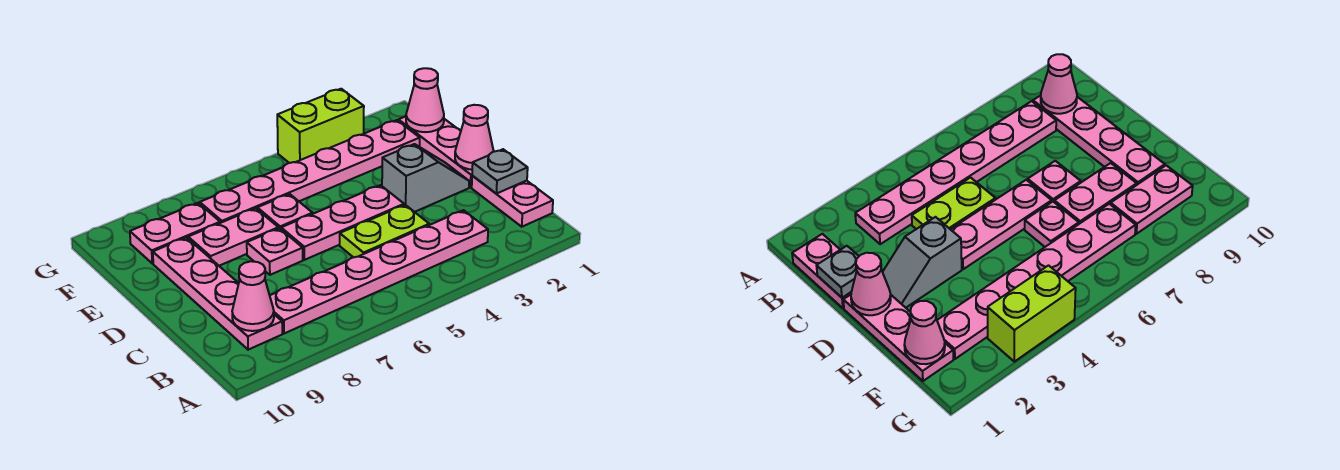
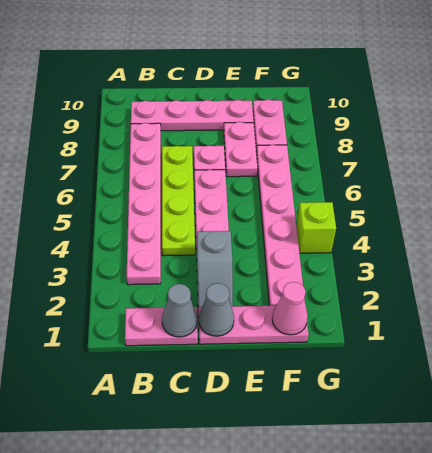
pink cone B9 level 2 -> none
grey plate C1 level 2 -> grey cone C1 level 2
lime plate C4:C5 level 1 -> lime plate C4:C7 level 1
pink cone D1 level 2 -> grey cone D1 level 2
pink plate E6 level 1 -> none
lime brick G3:G4 level 1 -> lime brick G4 level 1

